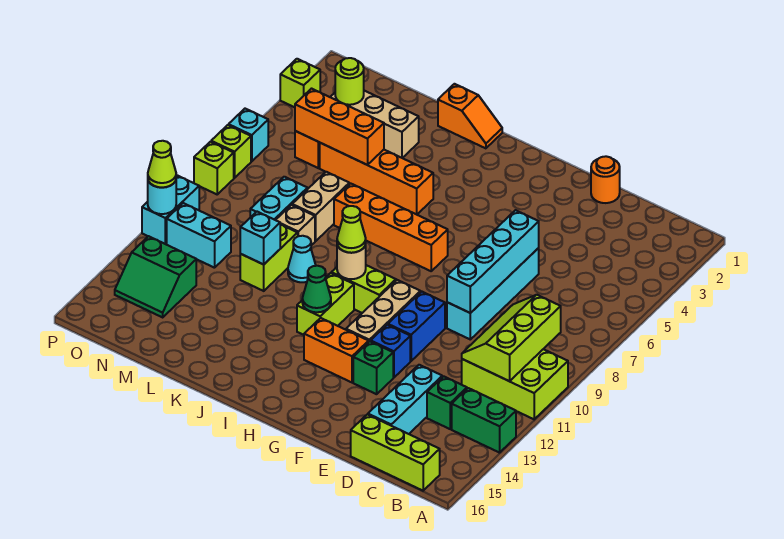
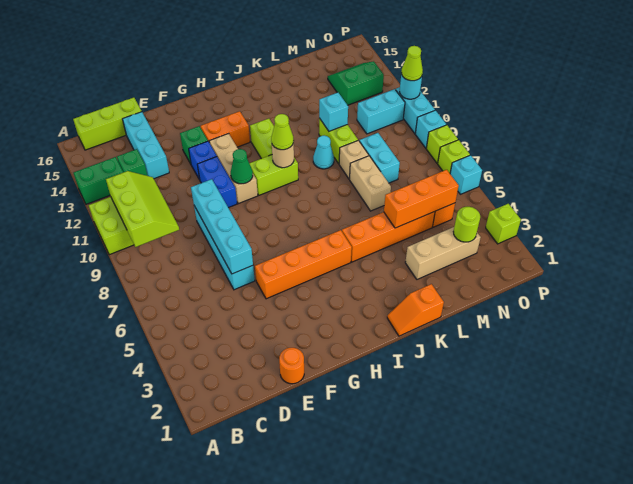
orange brick H7:K7 level 1 -> orange brick F5:I5 level 1
green cone I12 level 2 -> green cone G10 level 2
none -> cyan brick P9 level 1

